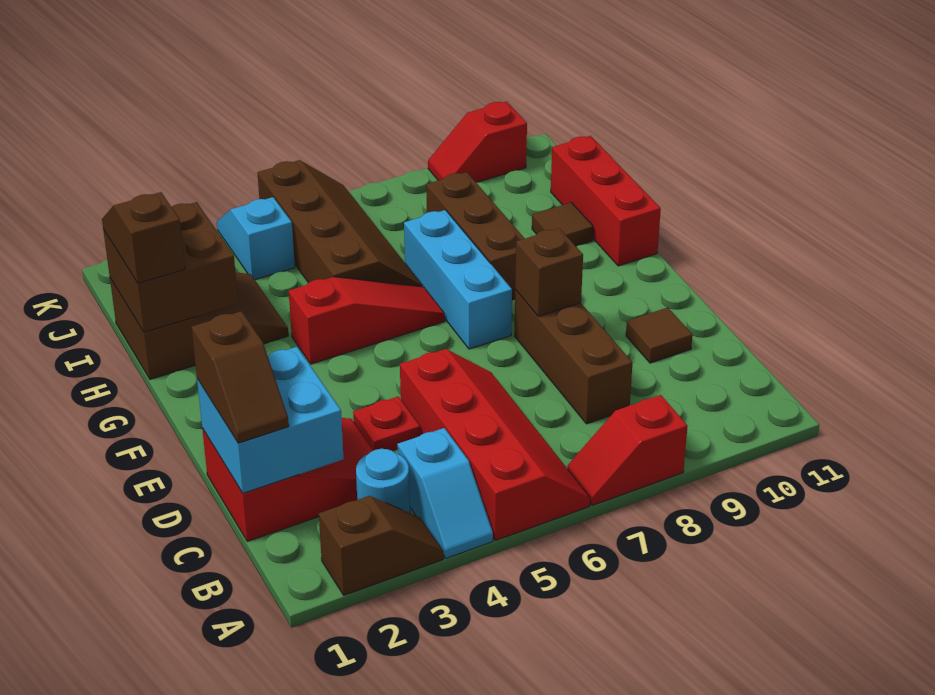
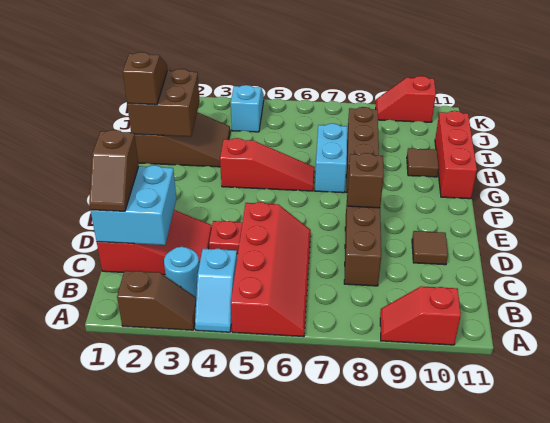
red slope A7:A8 level 1 top 8 -> red slope A9:A10 level 1 top 10
cyan brick F7:H7 level 1 -> cyan brick G7:H7 level 1
brown slope H5:K6 level 1 top 5 -> none

